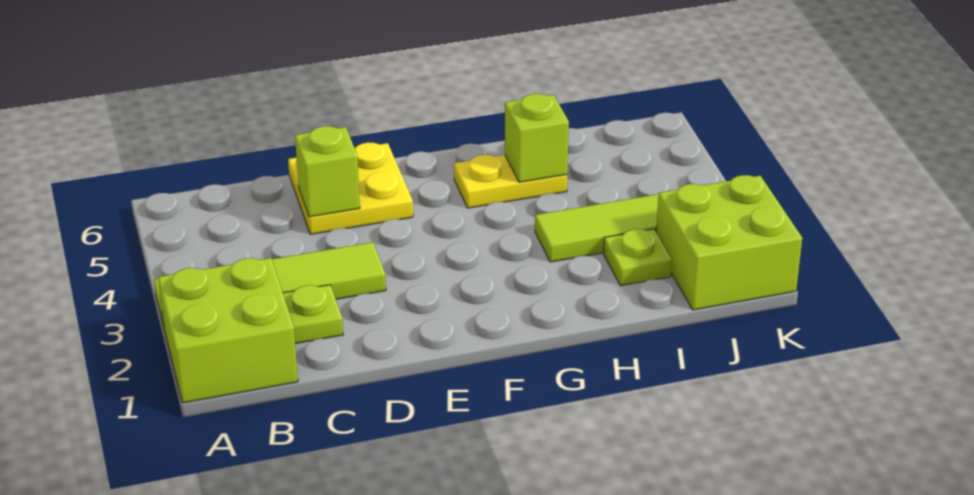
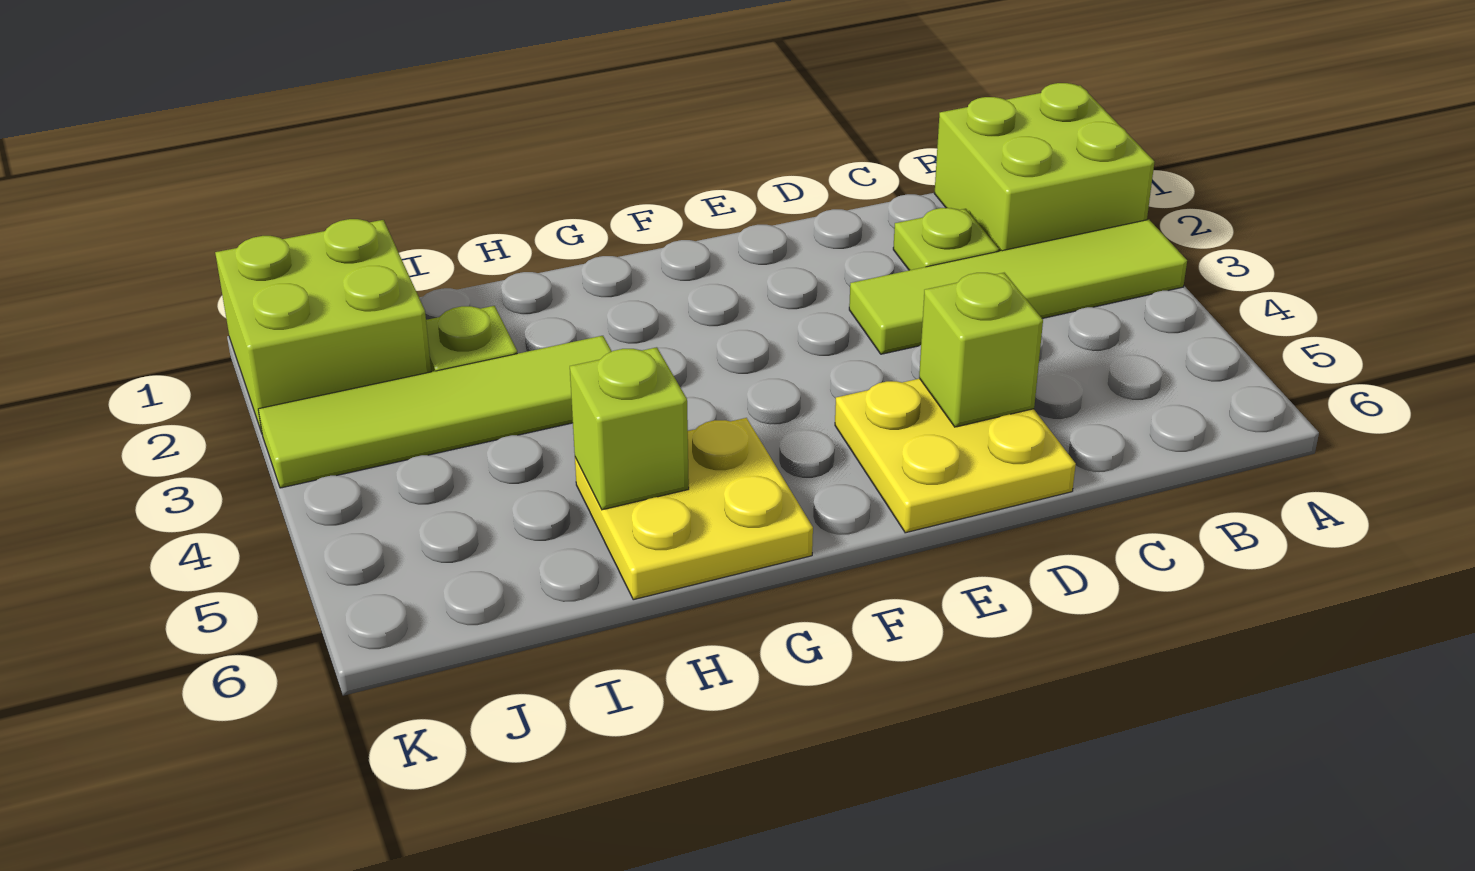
yellow plate G5:H5 level 1 -> yellow plate G5:H6 level 1

